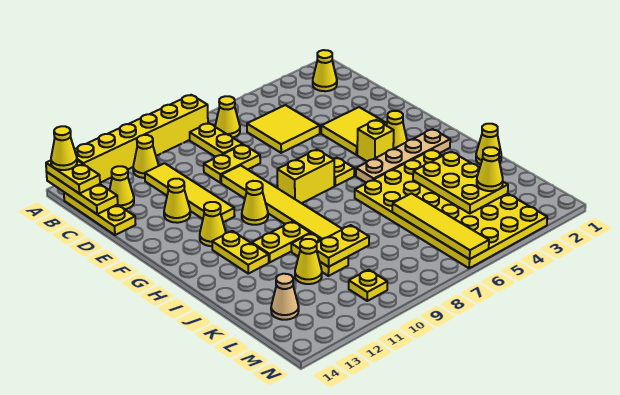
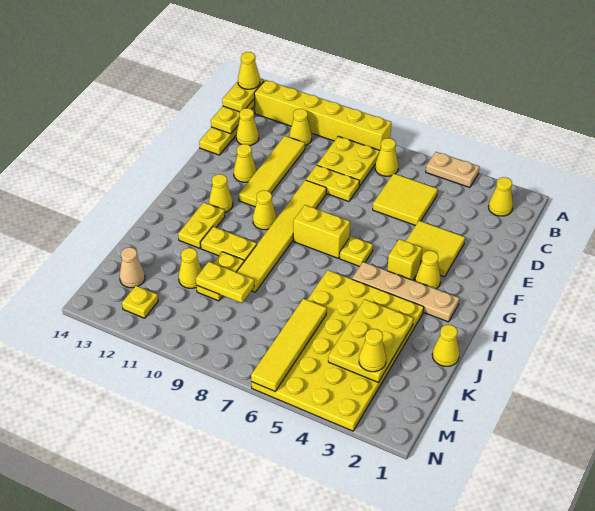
none -> tan plate A4:A5 level 1
yellow plate B8:C8 level 1 -> yellow plate B8:C9 level 1
yellow plate M10 level 1 -> yellow plate M12 level 1

